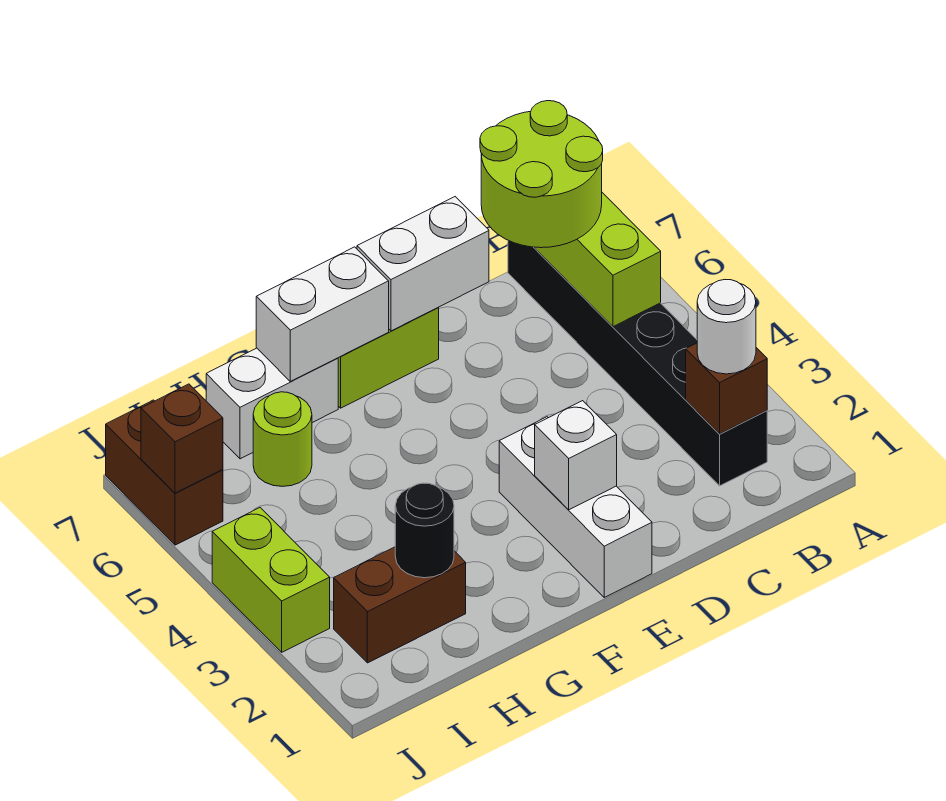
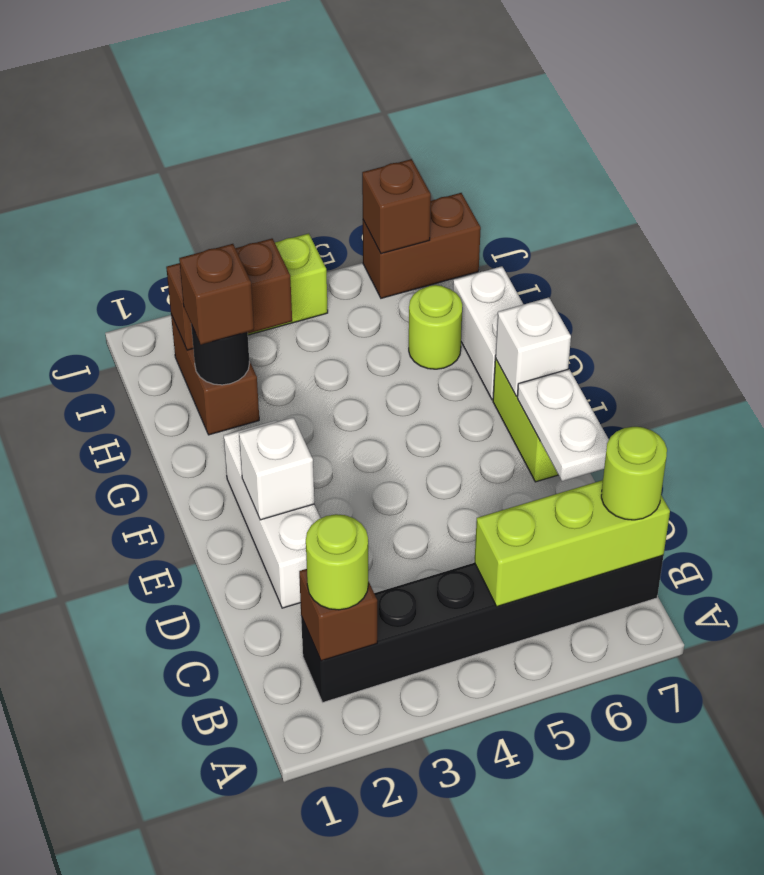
white round brick B2 level 3 -> lime round brick B2 level 3
lime round brick B6:C7 level 3 -> lime round brick B7 level 3
white brick D7:E7 level 2 -> white plate D7:E7 level 2
white brick E1:E3 level 1 -> white brick D2:F2 level 1
white brick F7:G7 level 2 -> white brick F7 level 2
none -> brown brick H2 level 3
none -> brown brick I2:I3 level 2

